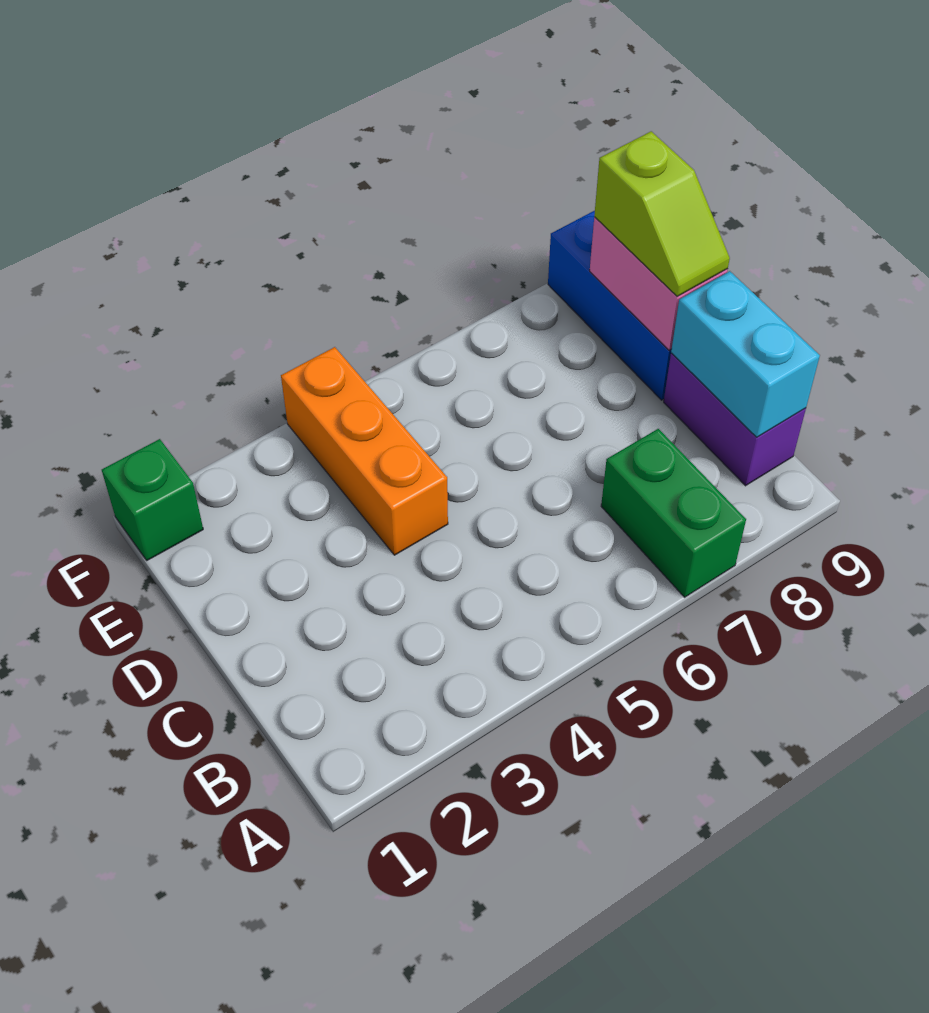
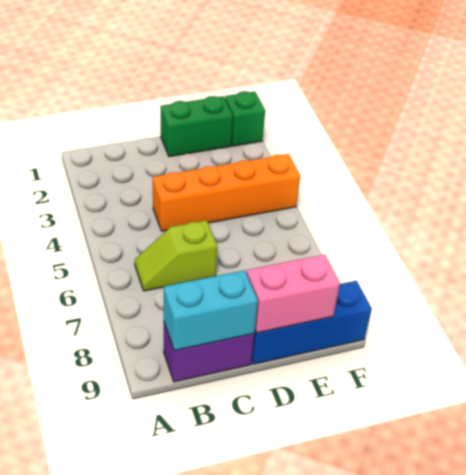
green brick A7:B7 level 1 -> green brick D1:E1 level 1
orange brick D4:F4 level 1 -> orange brick C4:F4 level 1
lime slope D9:E9 level 3 top E -> lime slope B6:C6 level 1 top C

